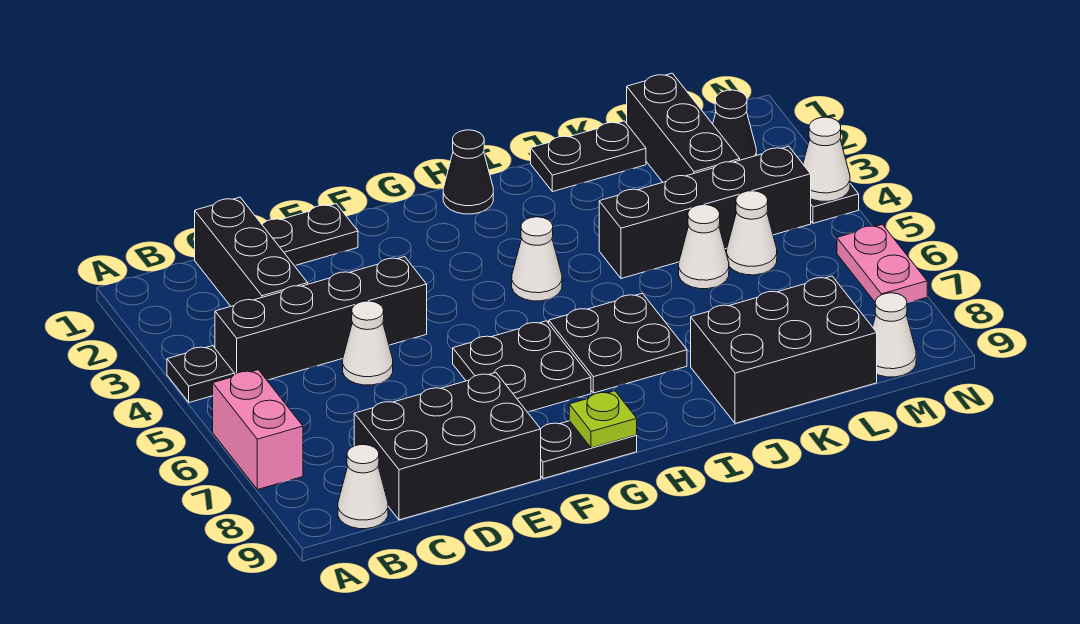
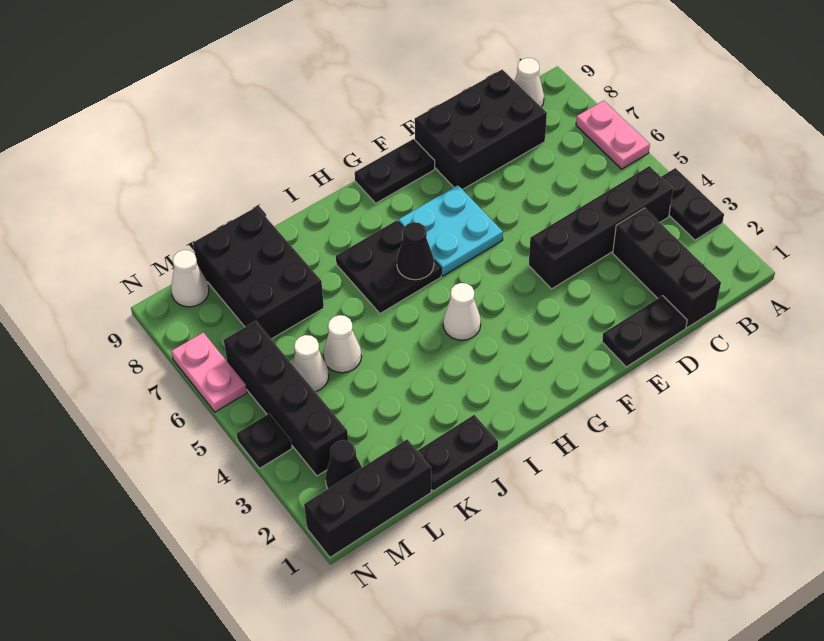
black plate A4 level 1 -> black plate A3:A4 level 1
pink brick A6:A7 level 1 -> pink plate A6:A7 level 1
white cone D5 level 1 -> none
black plate F6:G7 level 1 -> cyan plate F6:G7 level 1
lime plate G9 level 2 -> none
black cone H1 level 1 -> black cone H6 level 2
black brick J4:M4 level 1 -> black brick M3:M6 level 1
black brick J8:L9 level 1 -> black brick K7:L9 level 1
black brick L1:L3 level 1 -> black brick L1:N1 level 1
white cone N4 level 2 -> none

